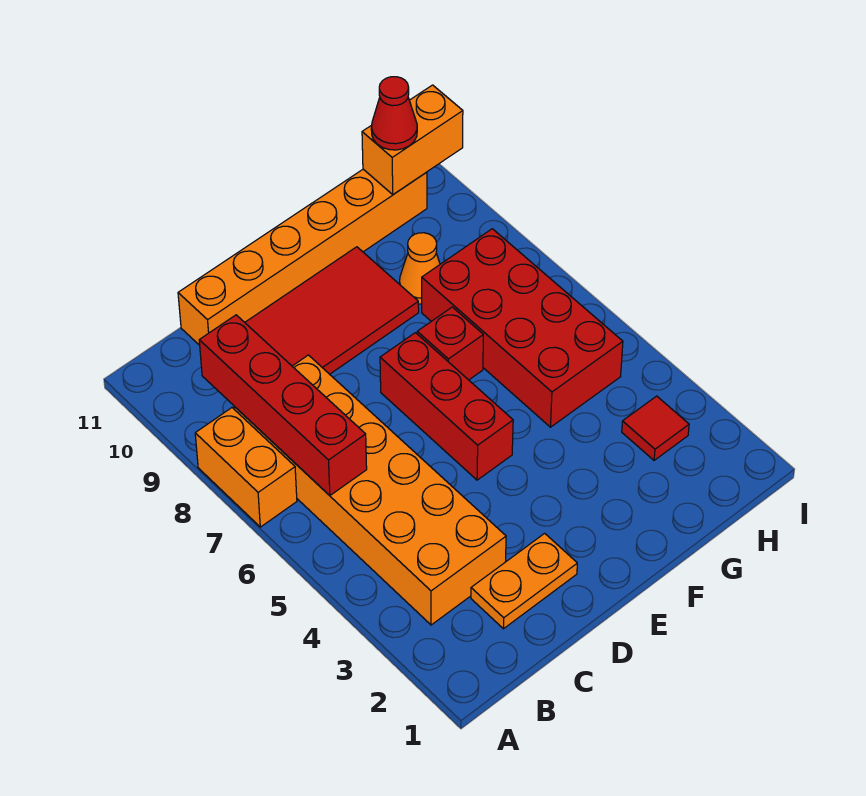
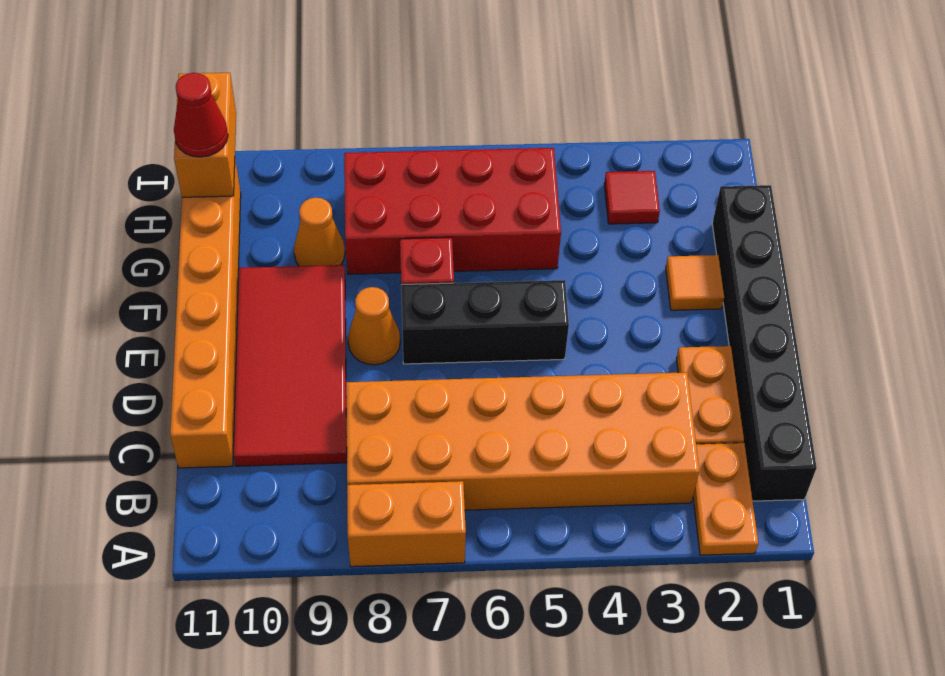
none -> orange plate A2:B2 level 1
none -> black brick B1:G1 level 1
red brick B6:B9 level 2 -> none
red brick E5:E7 level 1 -> black brick E5:E7 level 1
none -> orange cone E8 level 1
none -> orange tile F2 level 1

